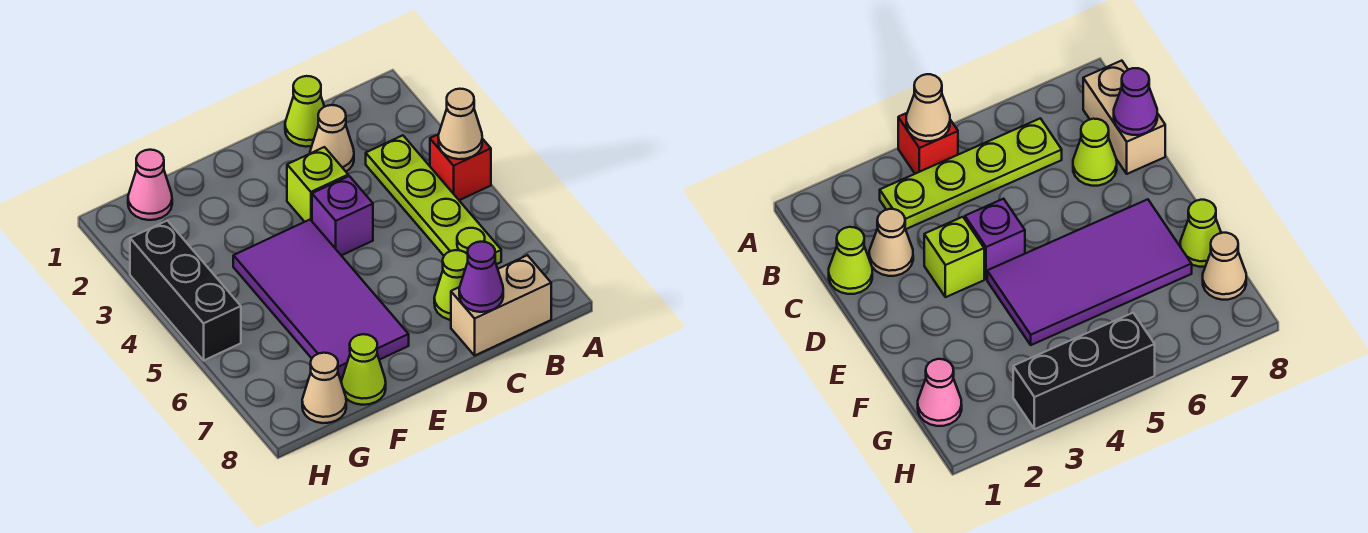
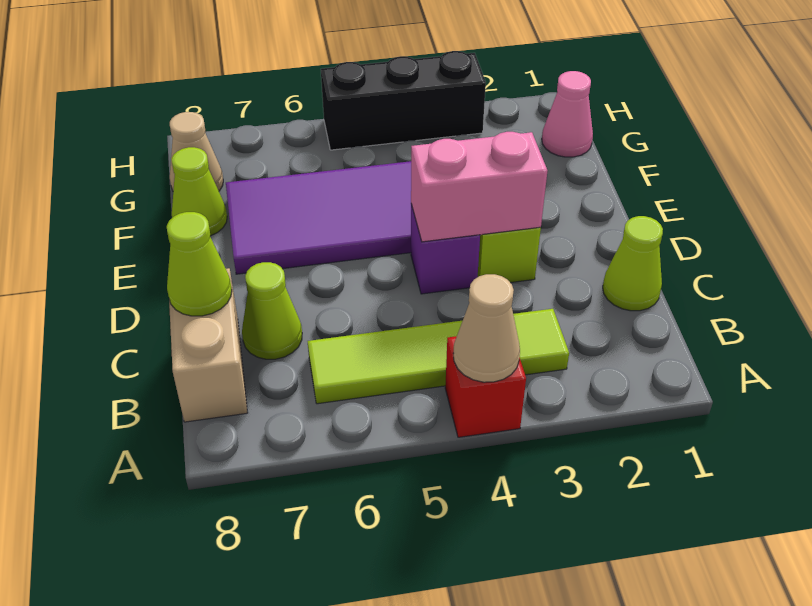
lime plate B3:B6 level 1 -> lime tile B3:B6 level 1
tan cone C2 level 1 -> none
purple cone C8 level 2 -> lime cone C8 level 2
none -> pink brick D3:D4 level 2

